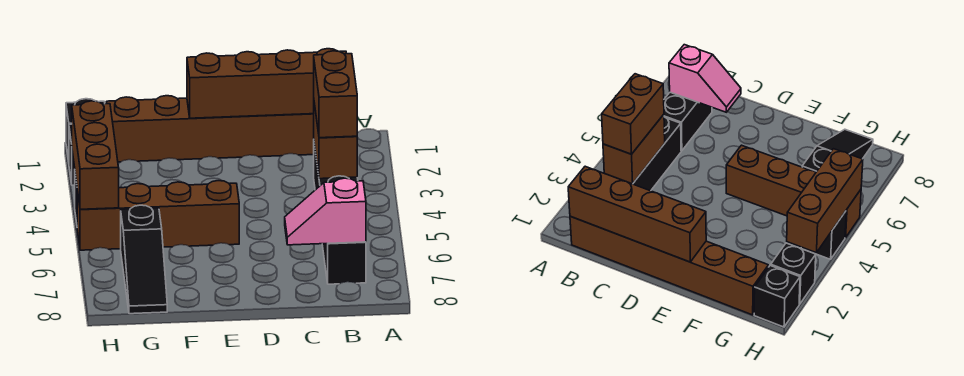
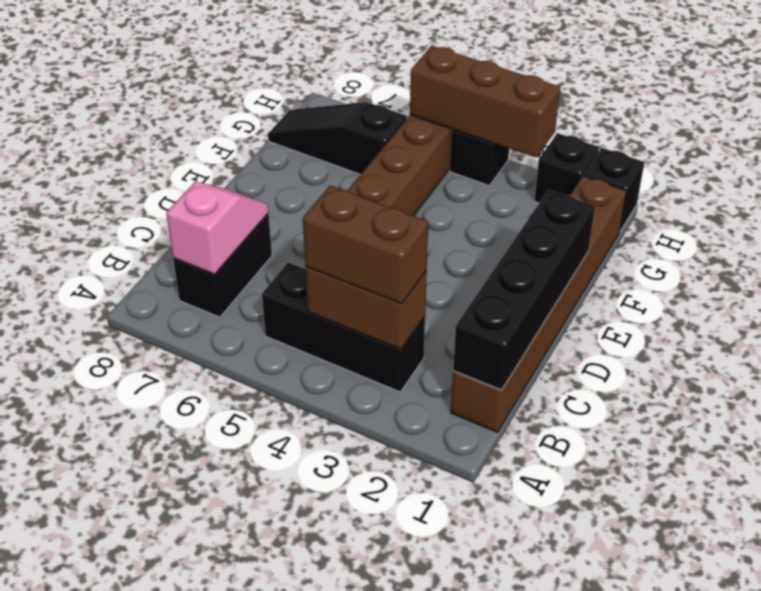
brown brick B1:E1 level 2 -> black brick B1:E1 level 2
black brick B6:B7 level 1 -> black brick B7:C7 level 1

